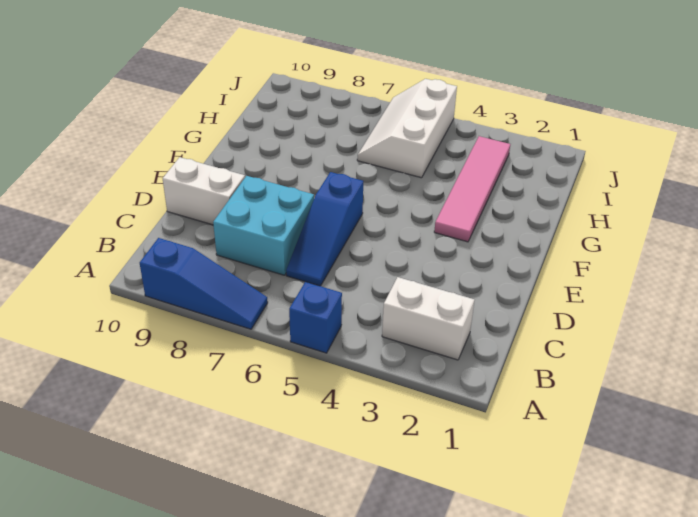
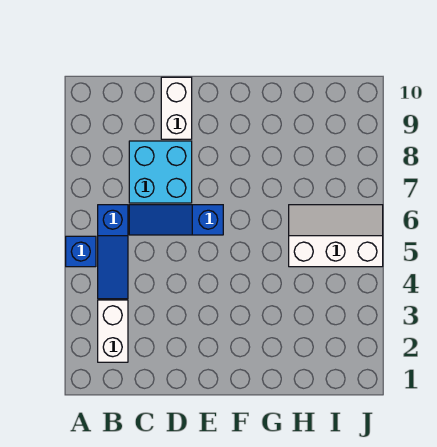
blue slope A7:A9 level 1 top 9 -> blue slope B4:B6 level 1 top 6
pink tile F3:I3 level 1 -> none

